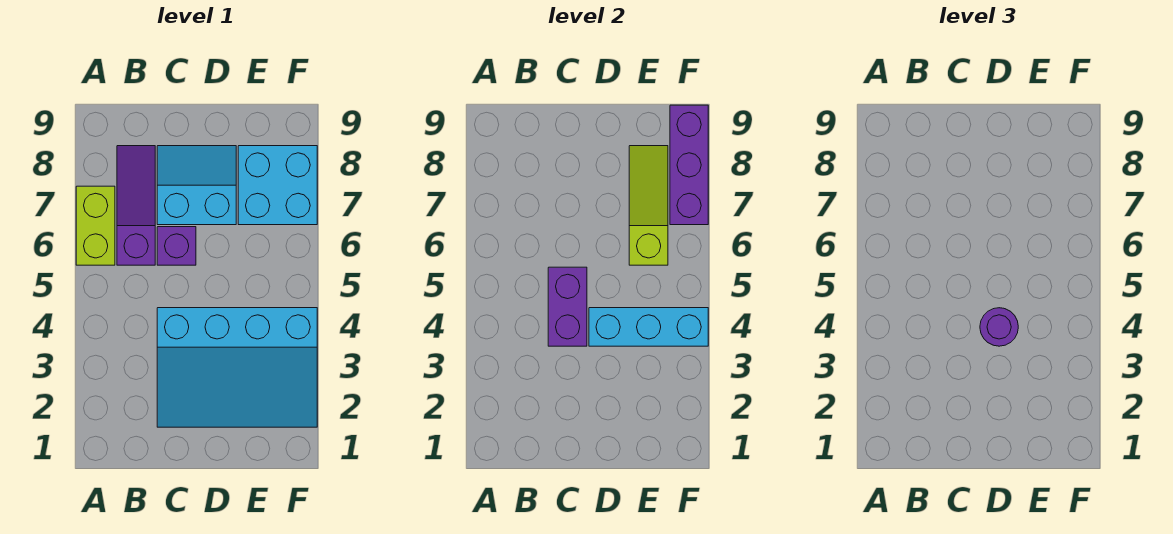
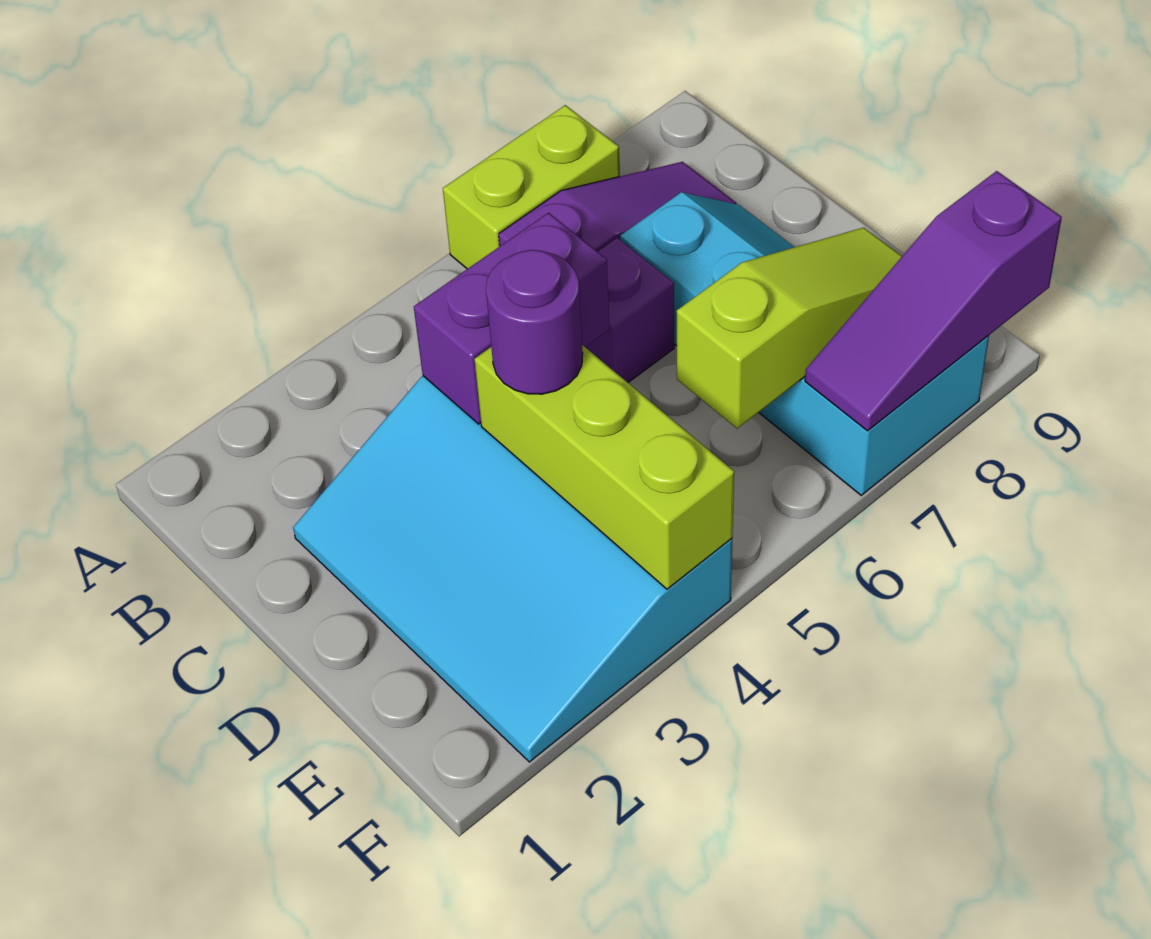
cyan brick D4:F4 level 2 -> lime brick D4:F4 level 2
purple brick F7:F9 level 2 -> purple slope F7:F9 level 2 top 9

